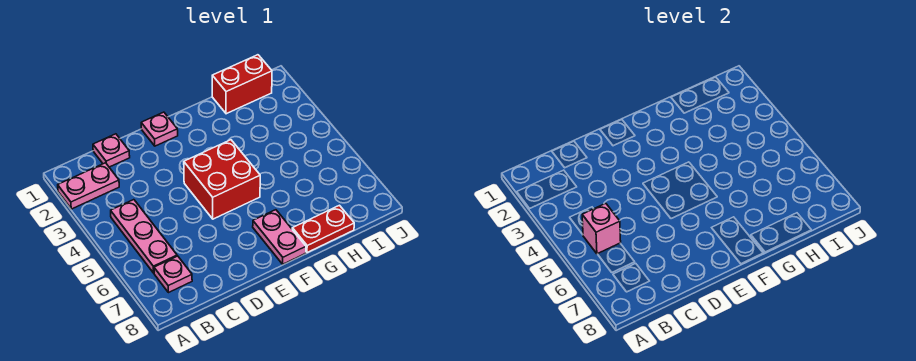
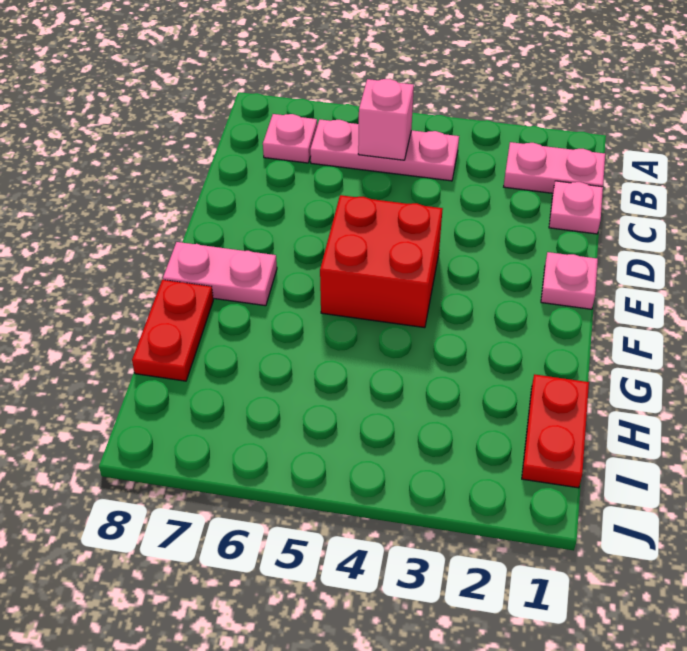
pink plate A2:B2 level 1 -> pink plate B1:B2 level 1
red brick H1:I1 level 1 -> red plate H1:I1 level 1

